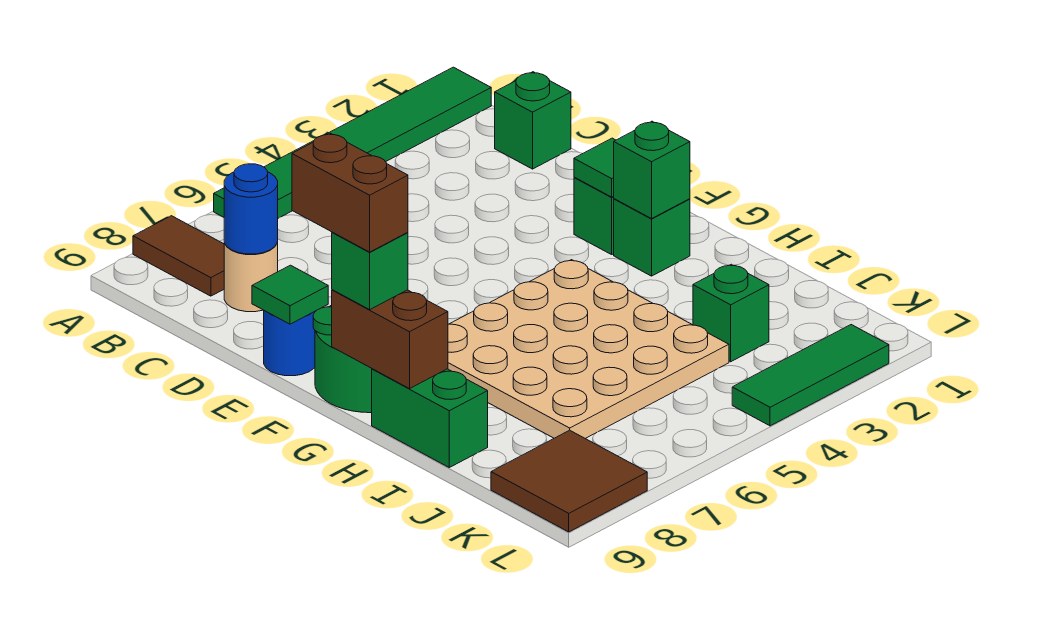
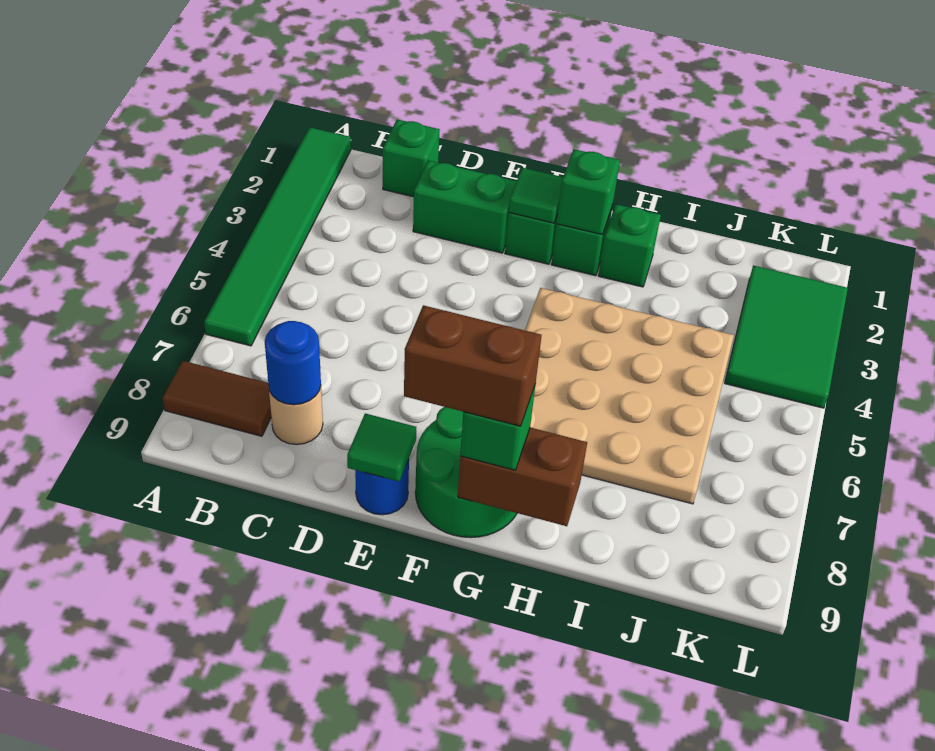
green brick H9:I9 level 1 -> green brick D2:E2 level 1
green brick J3 level 1 -> green brick H2 level 1
brown tile K8:L9 level 1 -> none
green tile L2:L4 level 1 -> green tile K2:L4 level 1

